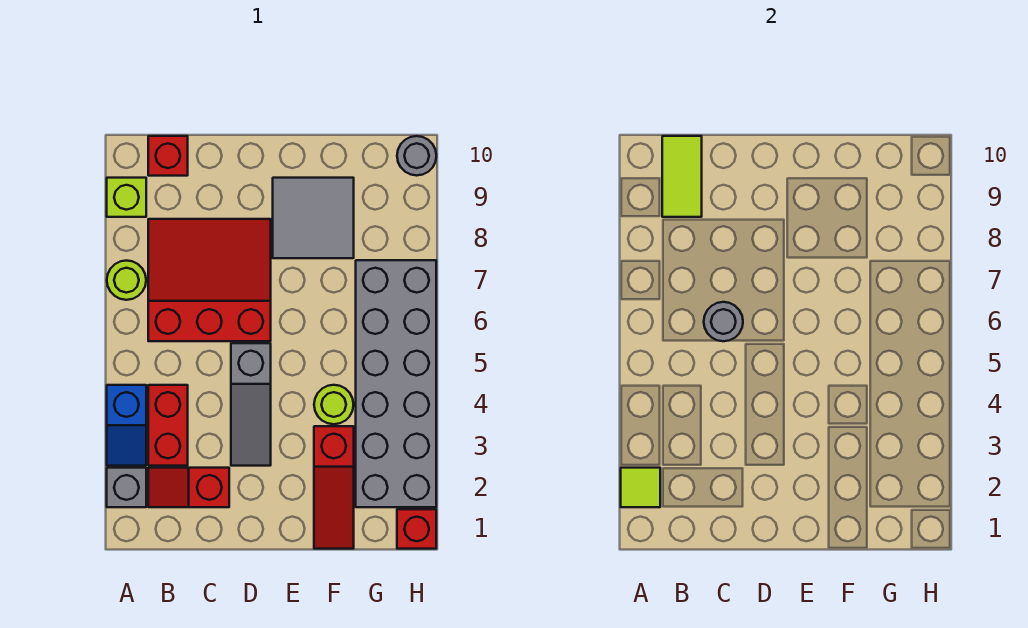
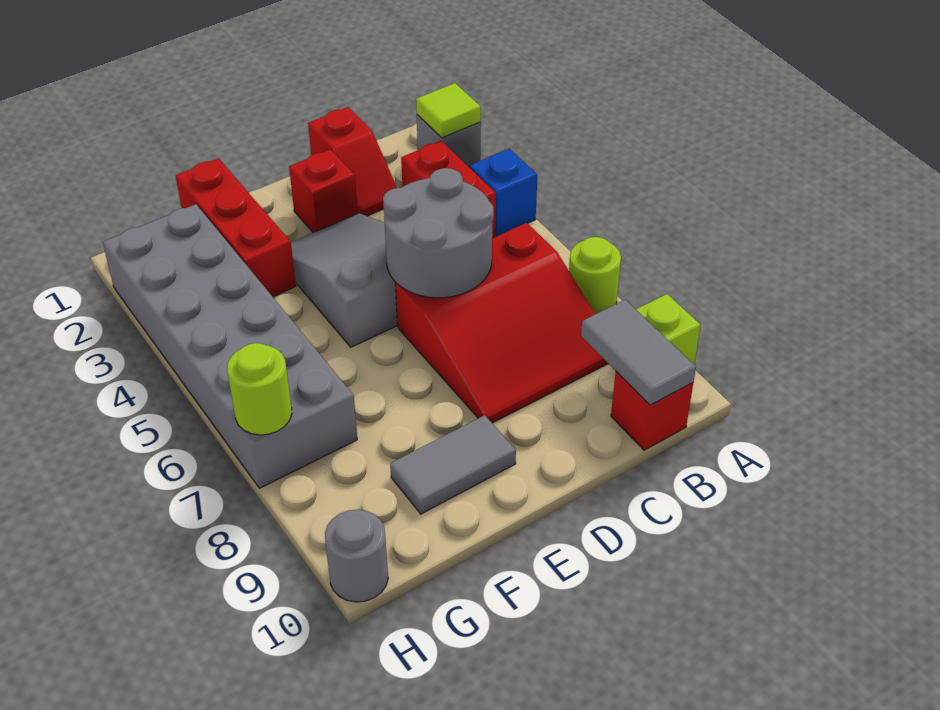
red slope B2:C2 level 1 top C -> red slope C1:C2 level 1 top 1
lime tile B9:B10 level 2 -> grey tile B9:B10 level 2
grey round brick C6 level 2 -> grey round brick C5:D6 level 2
grey slope D3:D5 level 1 top 5 -> grey slope D3:E5 level 1 top 5
grey tile E8:F9 level 1 -> grey tile E9:F9 level 1
red slope F1:F3 level 1 top 3 -> red brick F1:F3 level 1
lime round brick F4 level 1 -> lime round brick H7 level 2
red brick H1 level 1 -> red brick D2 level 1

